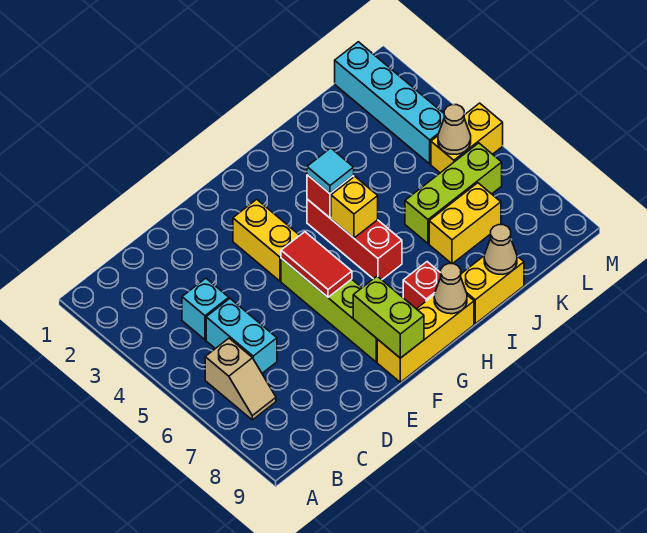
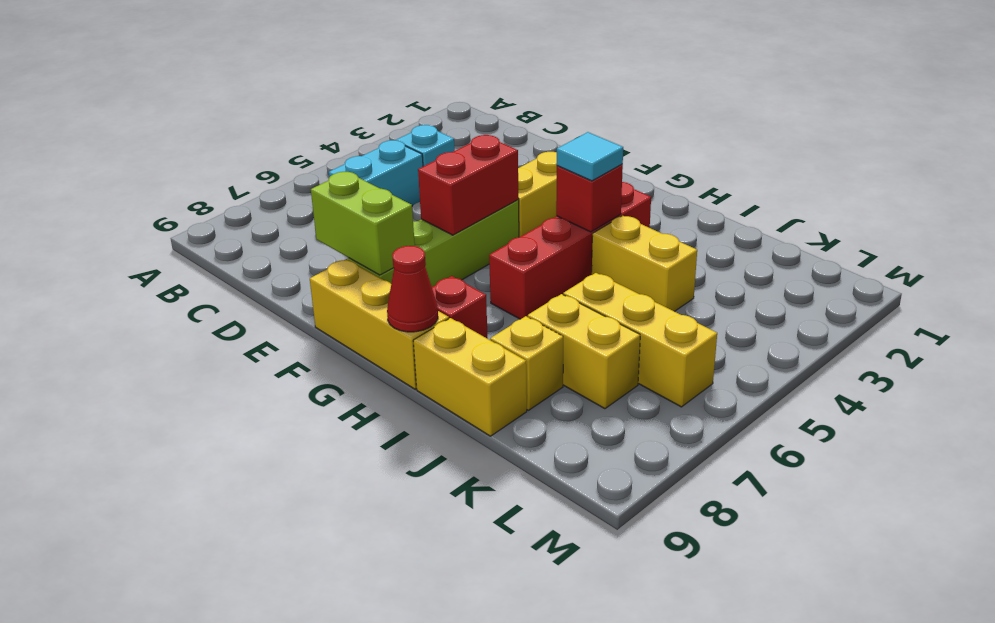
tan slope B6:B7 level 1 top 6 -> none
red tile F5:F6 level 2 -> red brick F5:F6 level 2
lime brick F8:F9 level 2 -> lime brick E8:F8 level 2
red brick H4:H6 level 1 -> red brick H3:H6 level 1
yellow brick H5 level 2 -> yellow brick J8 level 1
tan cone H9 level 2 -> red cone H9 level 2
lime brick J6:L6 level 1 -> yellow brick J6:L6 level 1
tan cone J9 level 2 -> none
cyan brick L1:L4 level 1 -> none
yellow brick L5:M5 level 1 -> yellow brick I4:J4 level 1
tan cone L5 level 2 -> none

